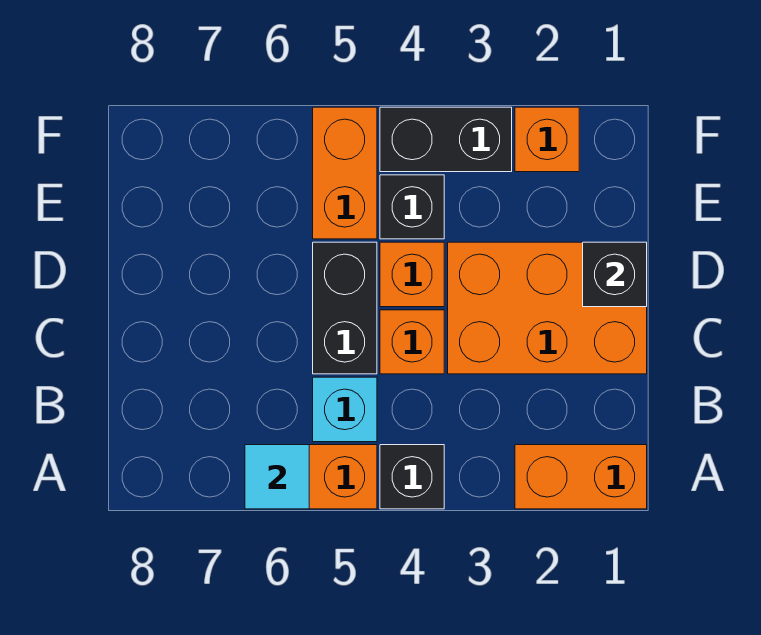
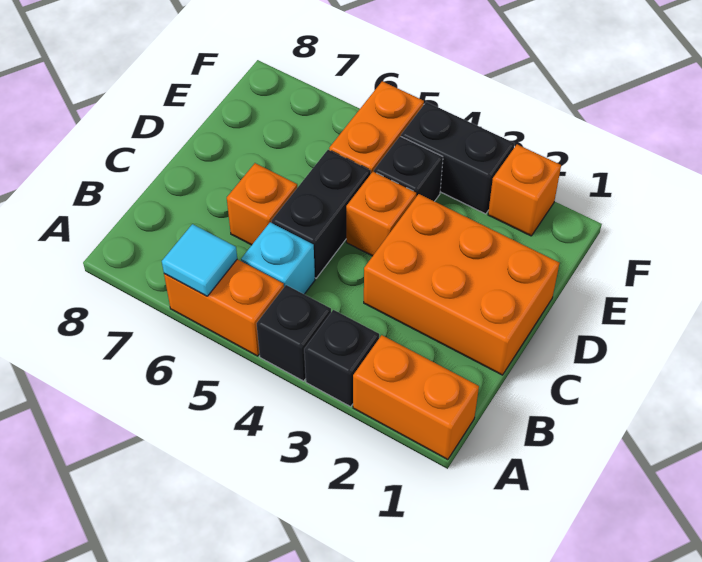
orange brick C4 level 1 -> orange brick C6 level 1
black brick D1 level 2 -> black brick A3 level 1

